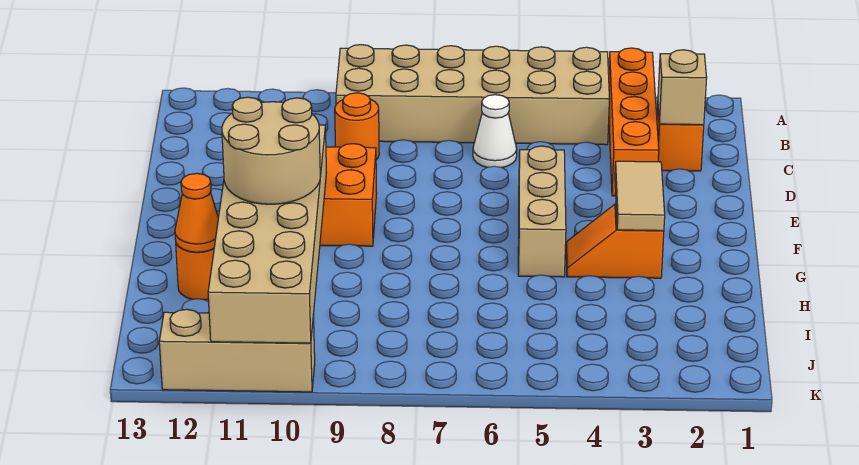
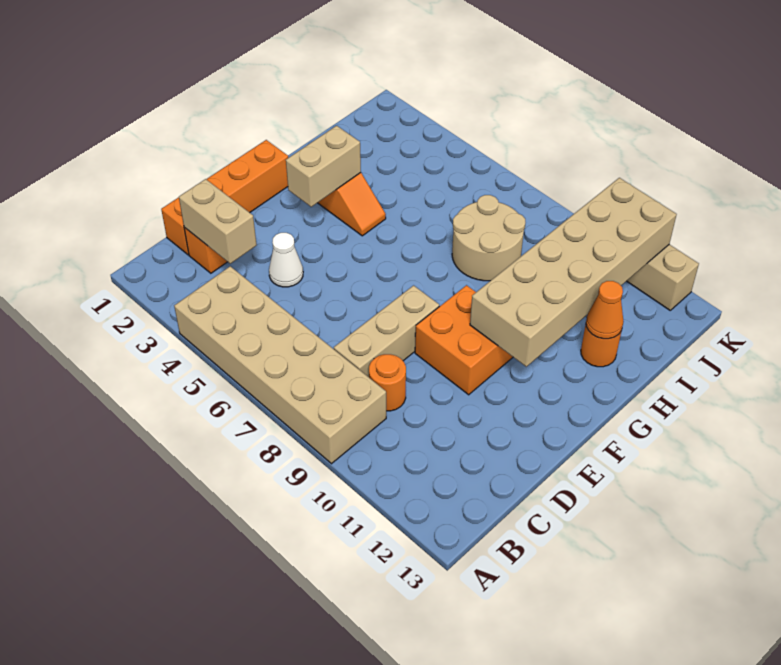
orange brick A3:D3 level 1 -> orange brick C1:F1 level 1
tan brick C2 level 2 -> tan brick C2:C3 level 2
white cone C6 level 1 -> white cone D4 level 1
tan brick E5:G5 level 1 -> tan brick C8:E8 level 1
tan tile F3:G3 level 2 -> tan brick F3:G3 level 2
tan round brick G10:H11 level 3 -> tan round brick H7:I8 level 1

